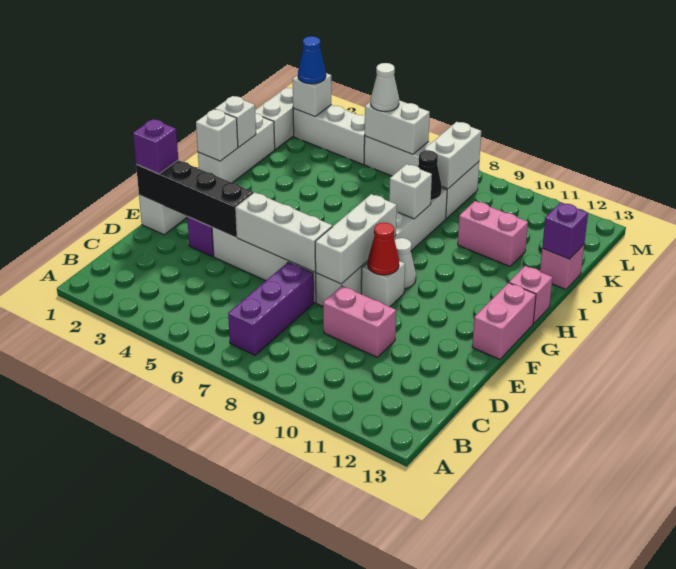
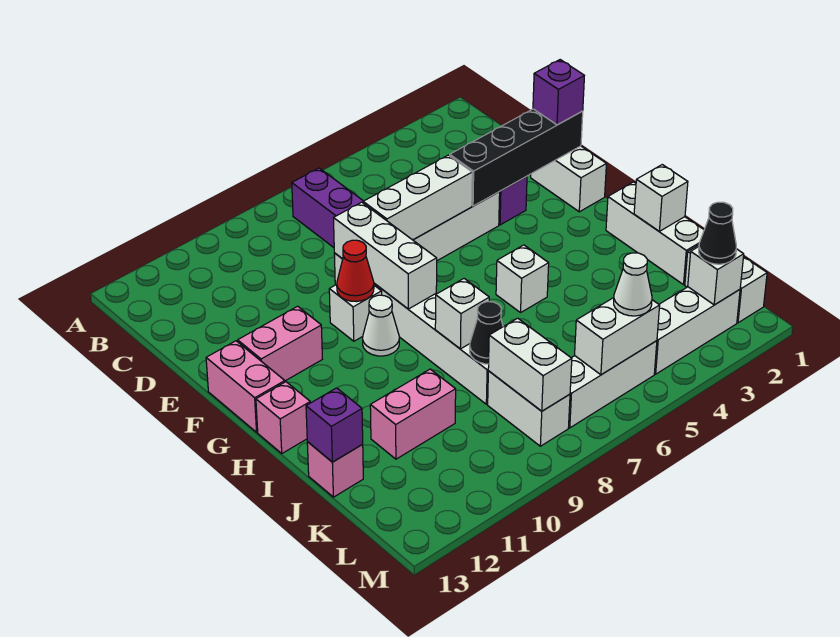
pink brick D9:D10 level 1 -> pink brick F11:F12 level 1
white brick H1 level 2 -> white brick H5 level 1
blue cone L2 level 3 -> black cone L2 level 3

